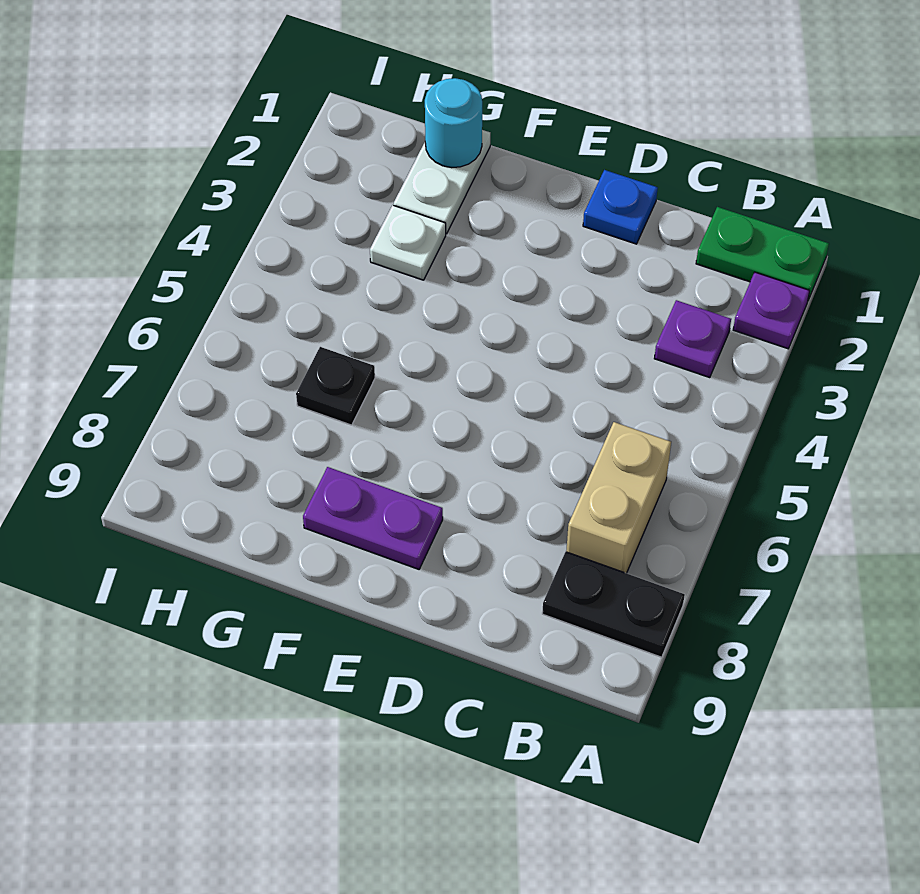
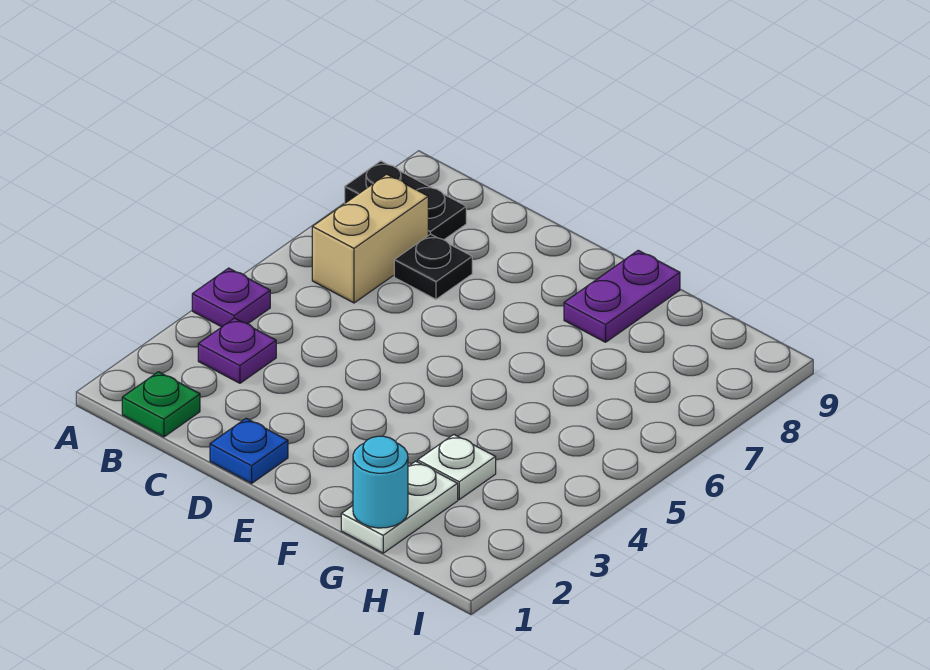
green plate A1:B1 level 1 -> green plate B1 level 1
purple plate A2 level 1 -> purple plate A4 level 1
purple plate E8:F8 level 1 -> purple plate F8:F9 level 1
black plate G6 level 1 -> black plate C7 level 1

